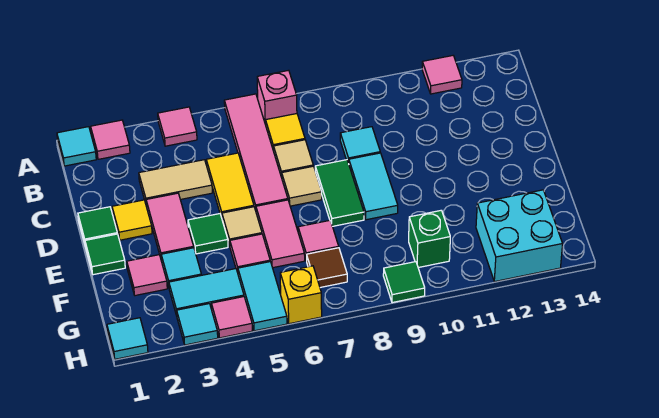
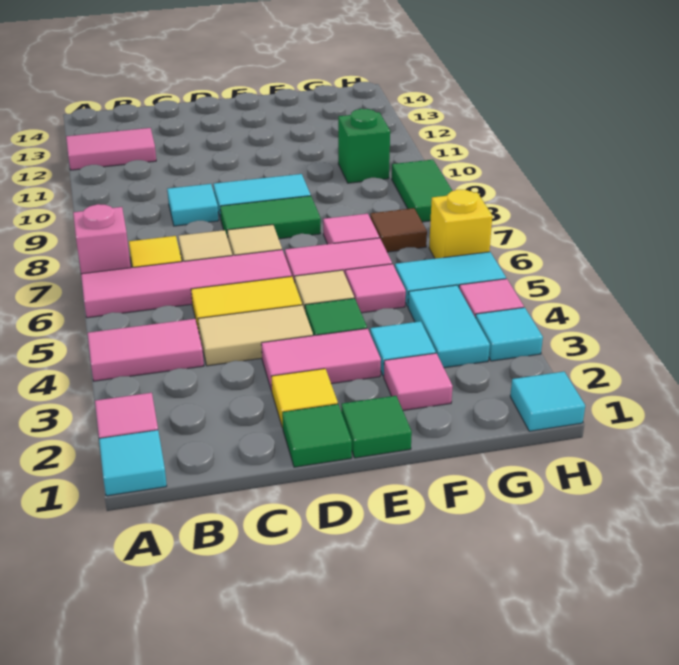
pink tile A4 level 1 -> pink tile A4:B4 level 1
pink tile A12 level 1 -> pink tile A12:B12 level 1
tan tile C3:C4 level 1 -> tan tile C4:D4 level 1
cyan brick G12:H13 level 1 -> none
green tile H9 level 1 -> green tile H8:H9 level 1

